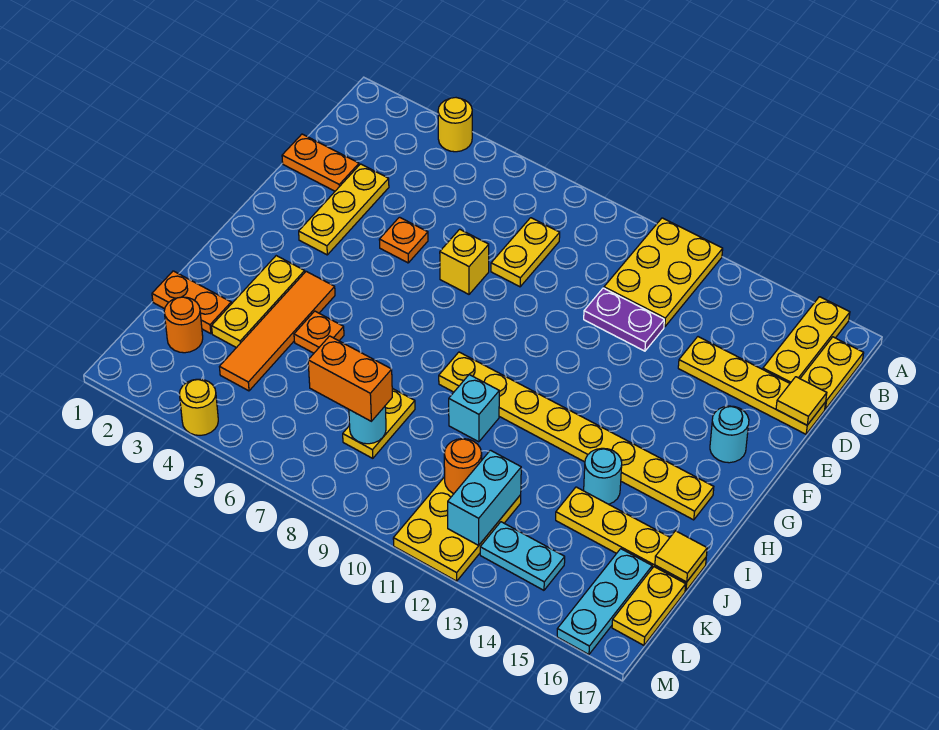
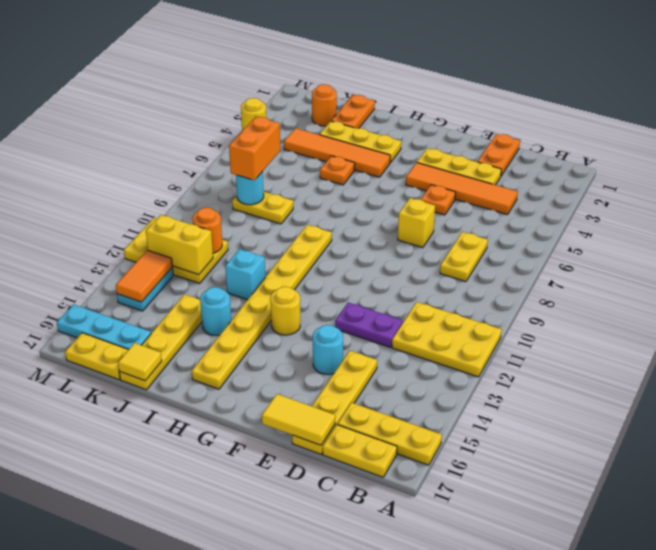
yellow round brick A4 level 1 -> yellow round brick G13 level 1
none -> orange tile C4:F4 level 1
yellow plate C8:D8 level 1 -> yellow plate C7:C8 level 1
purple plate D11:D12 level 1 -> purple plate D12:E12 level 1
yellow tile D17 level 2 -> yellow tile D17:E17 level 2
cyan round brick F16 level 1 -> cyan round brick E14 level 1
cyan brick I10 level 1 -> cyan brick I12 level 1
cyan brick K12:L12 level 2 -> yellow brick K12:L12 level 2
none -> orange tile L13:L14 level 2

